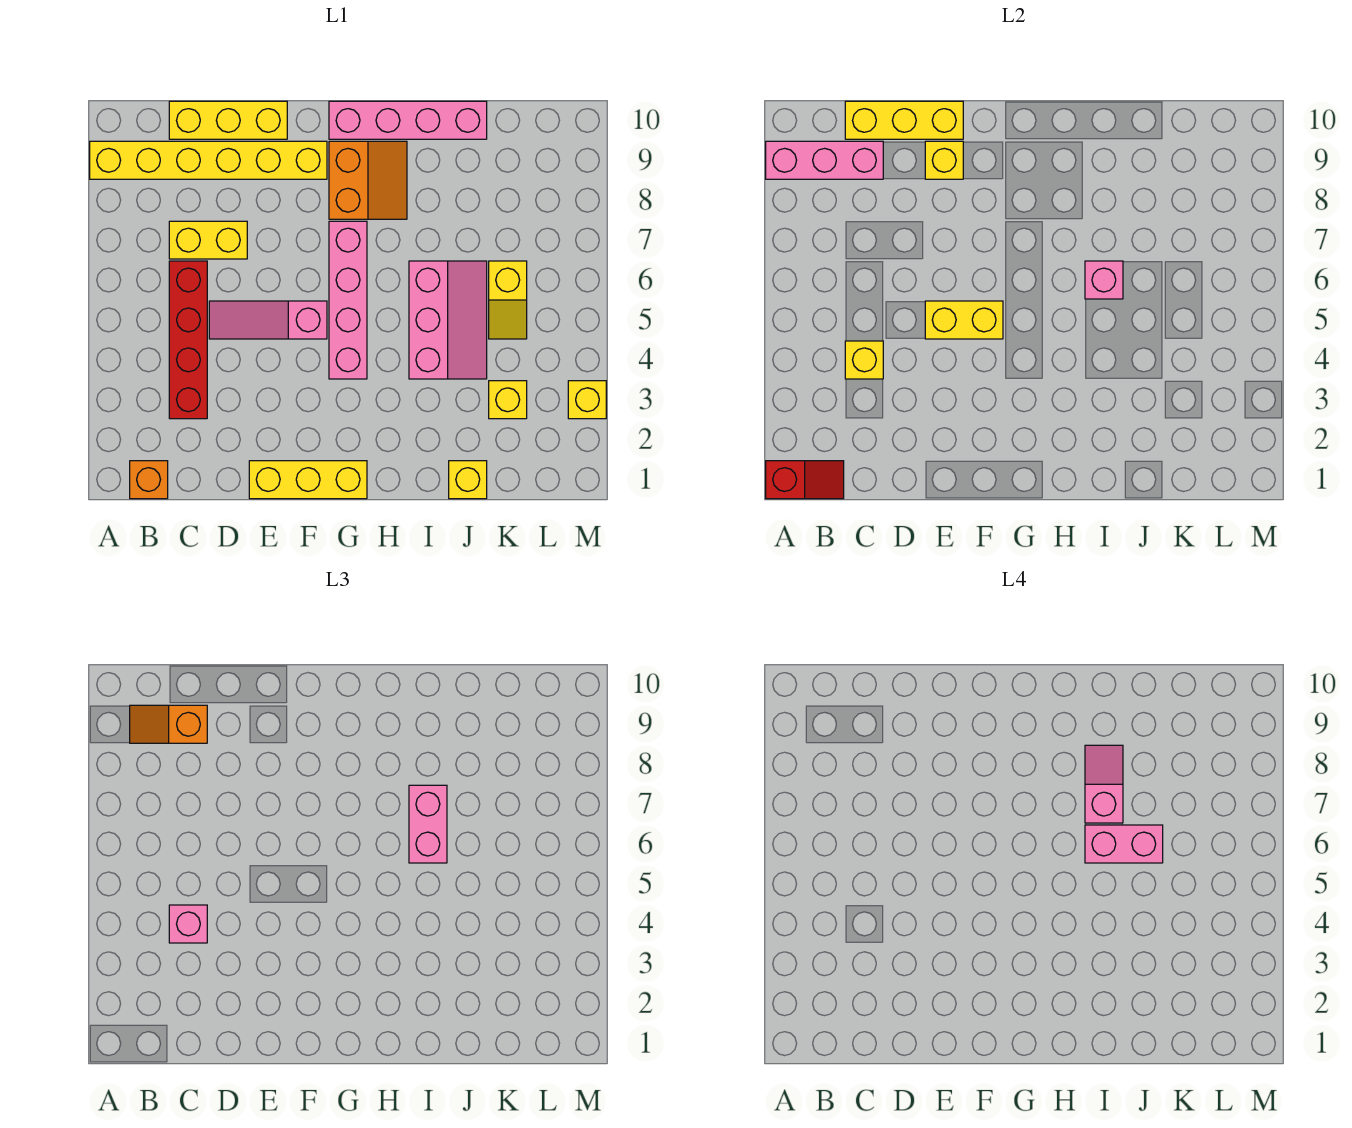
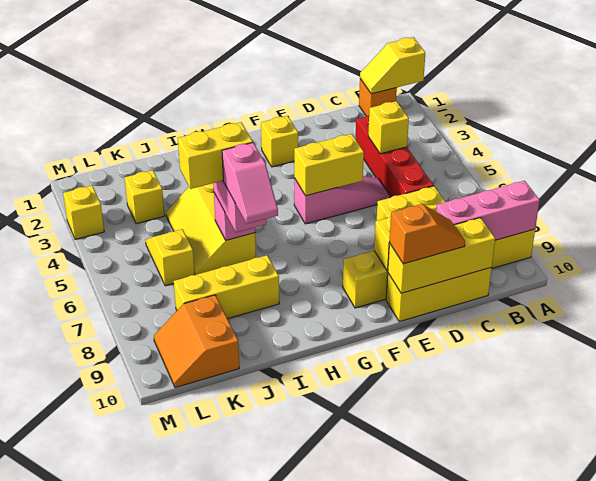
red slope A1:B1 level 2 top A -> yellow slope A1:B1 level 2 top A
orange slope B9:C9 level 3 top C -> orange slope D10:E10 level 3 top E
pink brick C4 level 3 -> none
yellow brick E1:G1 level 1 -> yellow brick I8:K8 level 1
pink brick G4:G7 level 1 -> none
orange slope G8:H9 level 1 top G -> orange slope K9:L10 level 1 top K
pink brick G10:J10 level 1 -> none
pink slope I4:J6 level 1 top I -> yellow slope I4:J6 level 1 top I
pink brick I6:J6 level 4 -> yellow brick I6:J6 level 4
yellow brick J1 level 1 -> yellow brick F2 level 1

